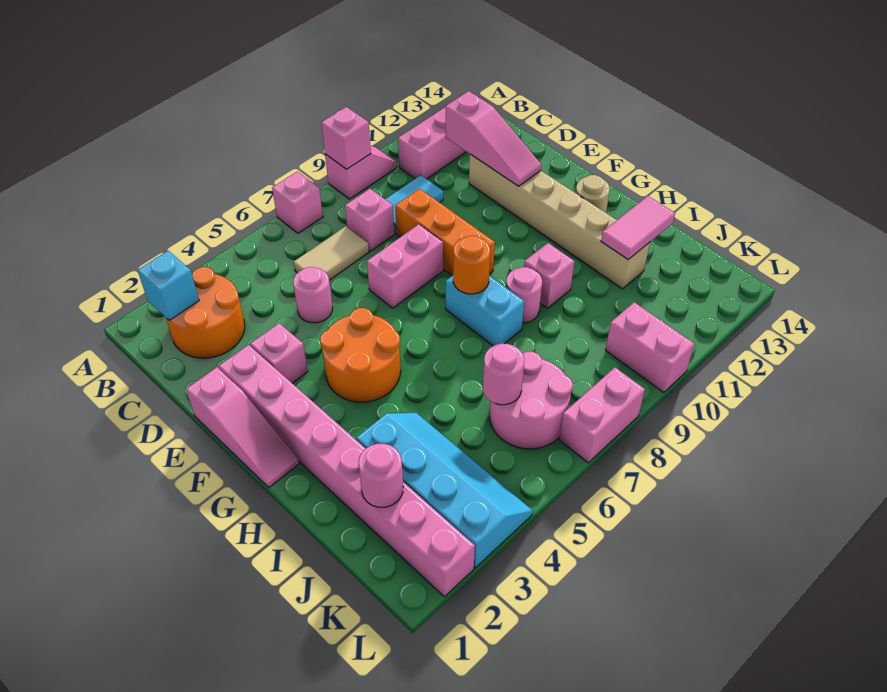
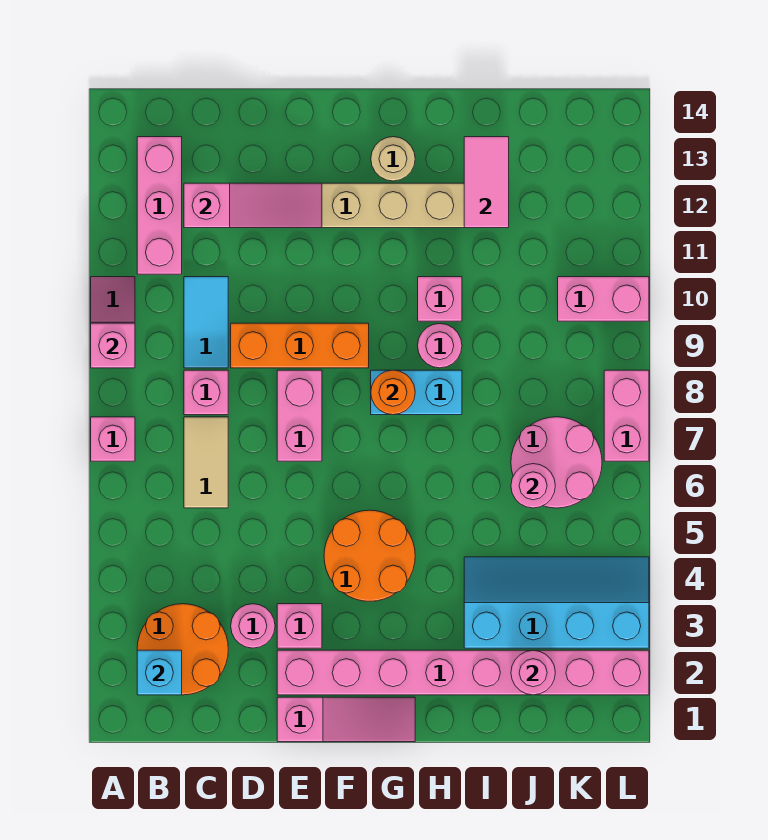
pink round brick D5 level 1 -> pink round brick D3 level 1

